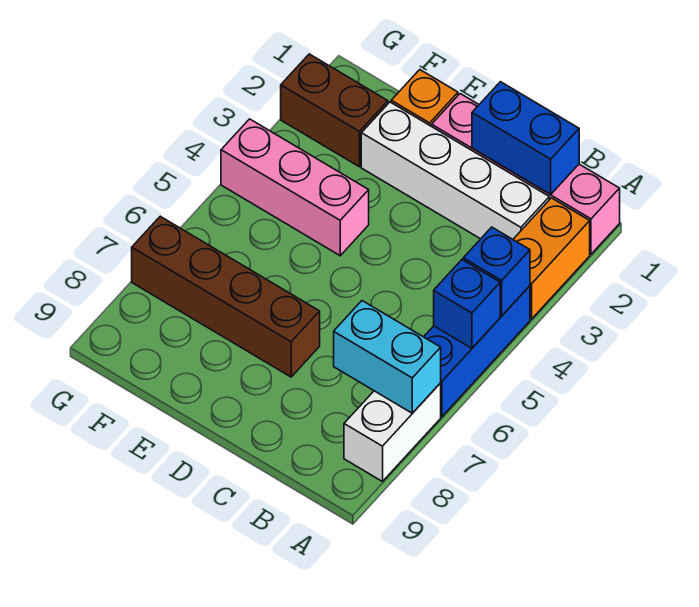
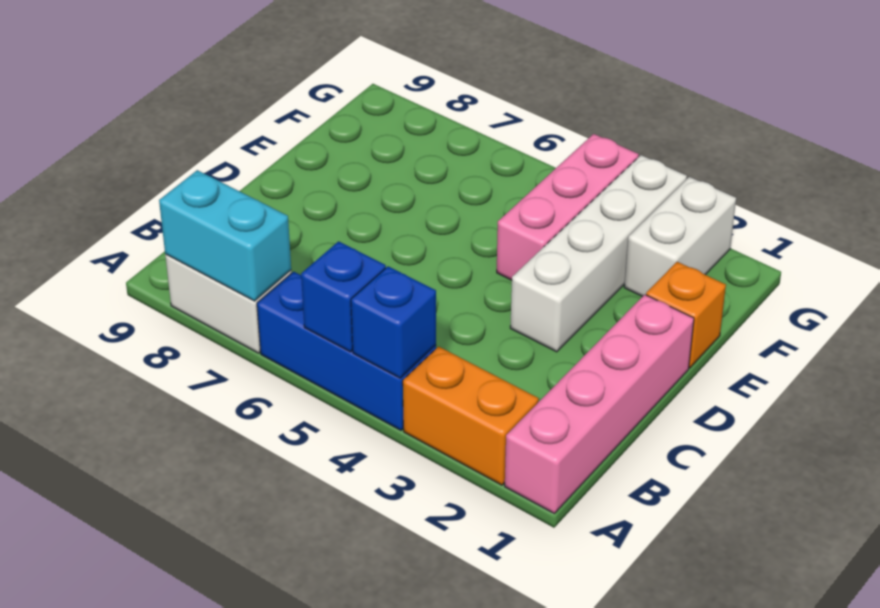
cyan brick A7:B7 level 2 -> cyan brick A7:A8 level 2
blue brick B1:C1 level 2 -> none
white brick B2:E2 level 1 -> white brick D3:G3 level 1
brown brick D7:G7 level 1 -> none
brown brick F2:G2 level 1 -> white brick F2:G2 level 1

